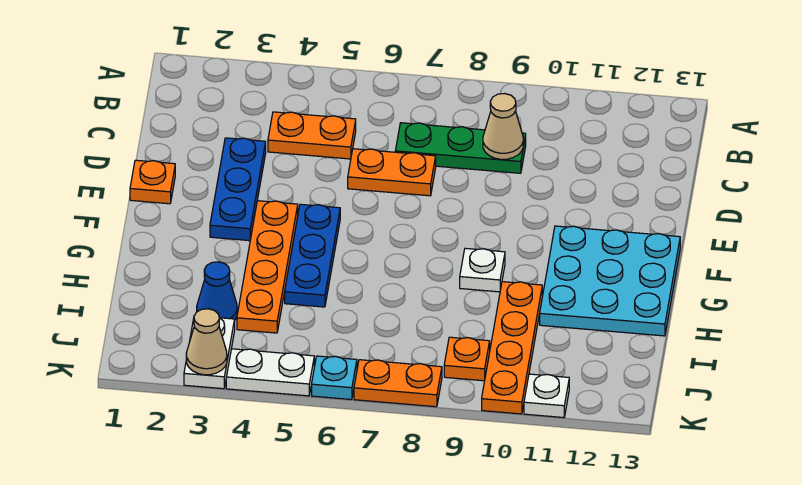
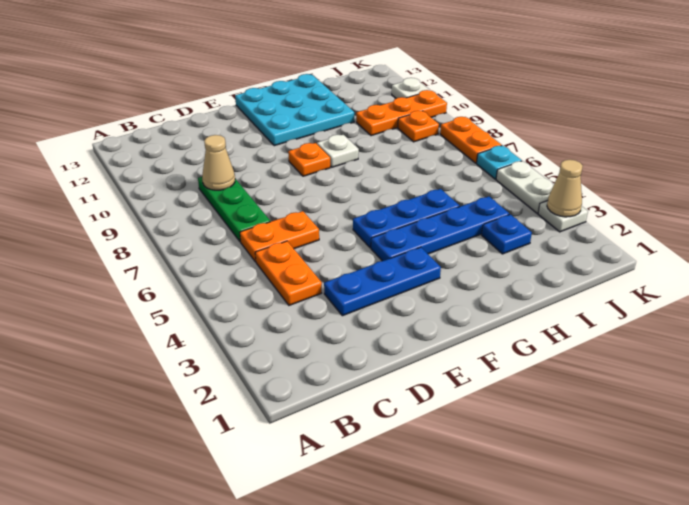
orange plate D6:D7 level 1 -> orange plate C6:D6 level 1
orange plate E1 level 1 -> orange plate F9 level 1
orange plate F4:I4 level 1 -> blue plate F4:I4 level 1
orange plate H10:K10 level 1 -> orange plate I10:K10 level 1
blue cone I3 level 1 -> blue plate I3 level 1
white plate J3:K3 level 1 -> white plate K3 level 1

